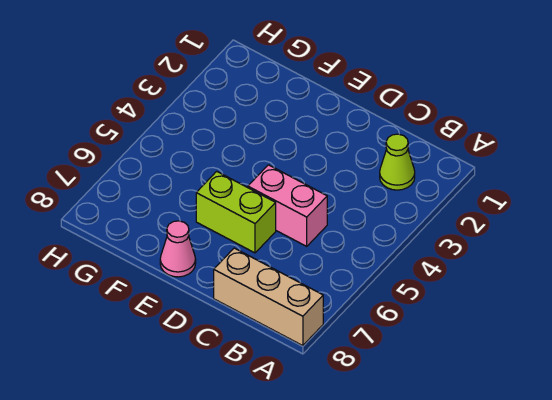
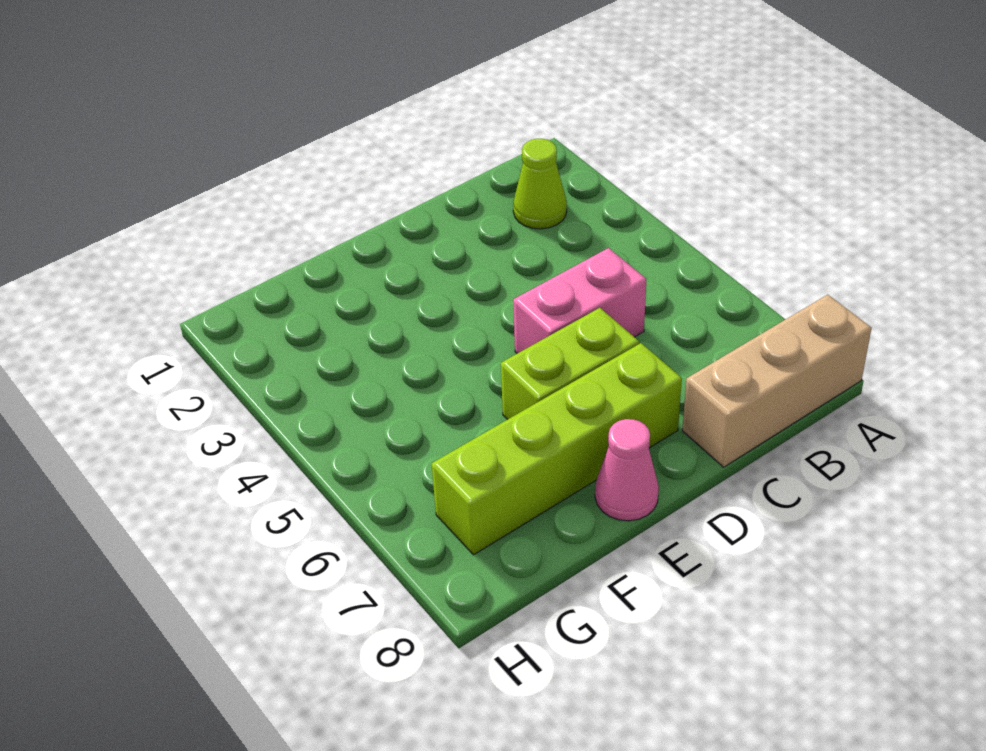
none -> lime brick D7:G7 level 1

